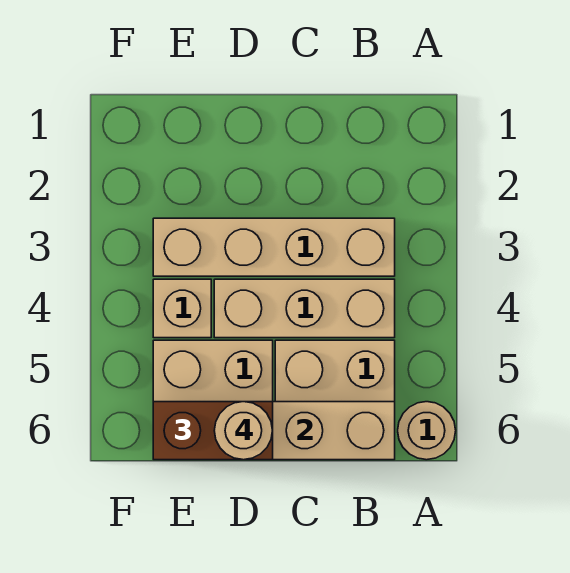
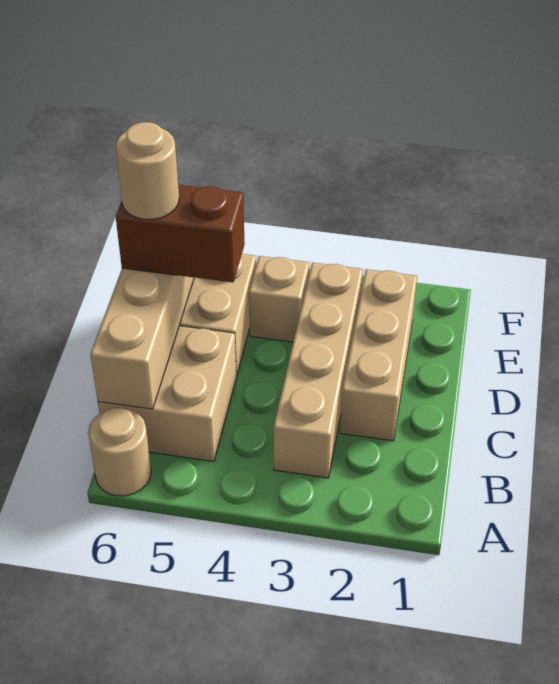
tan brick B4:D4 level 1 -> tan brick C2:E2 level 1
brown brick D6:E6 level 3 -> brown brick D5:D6 level 3

